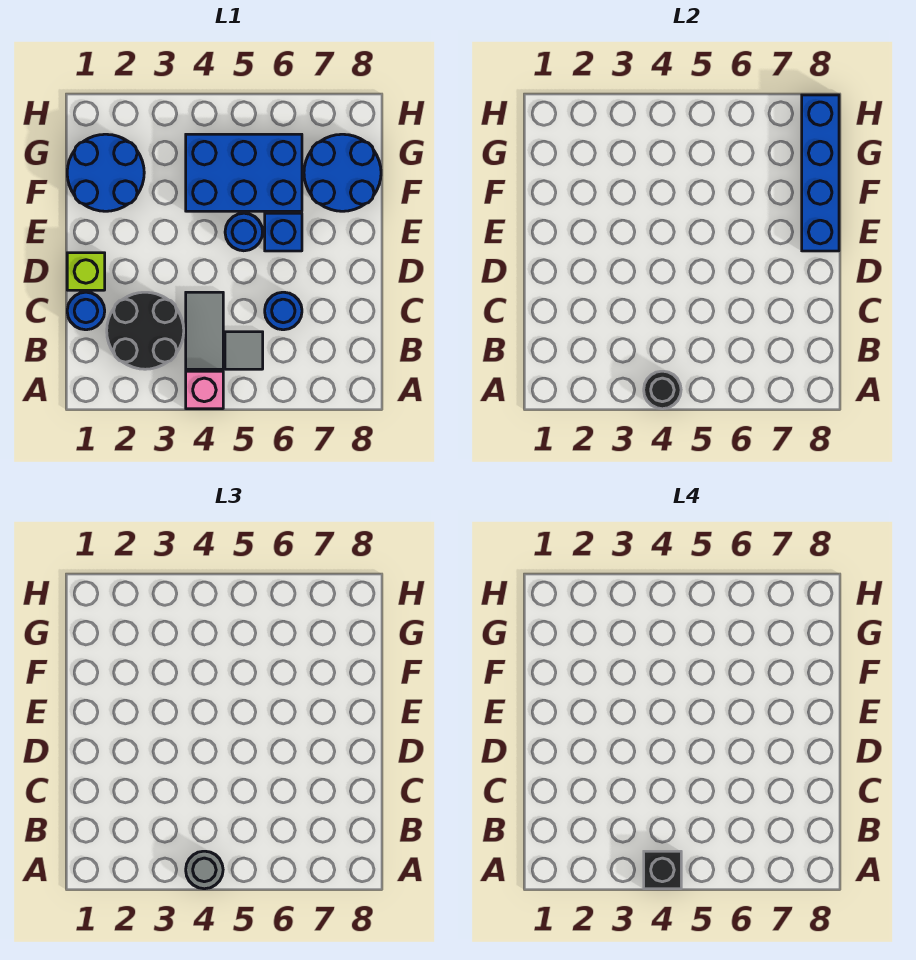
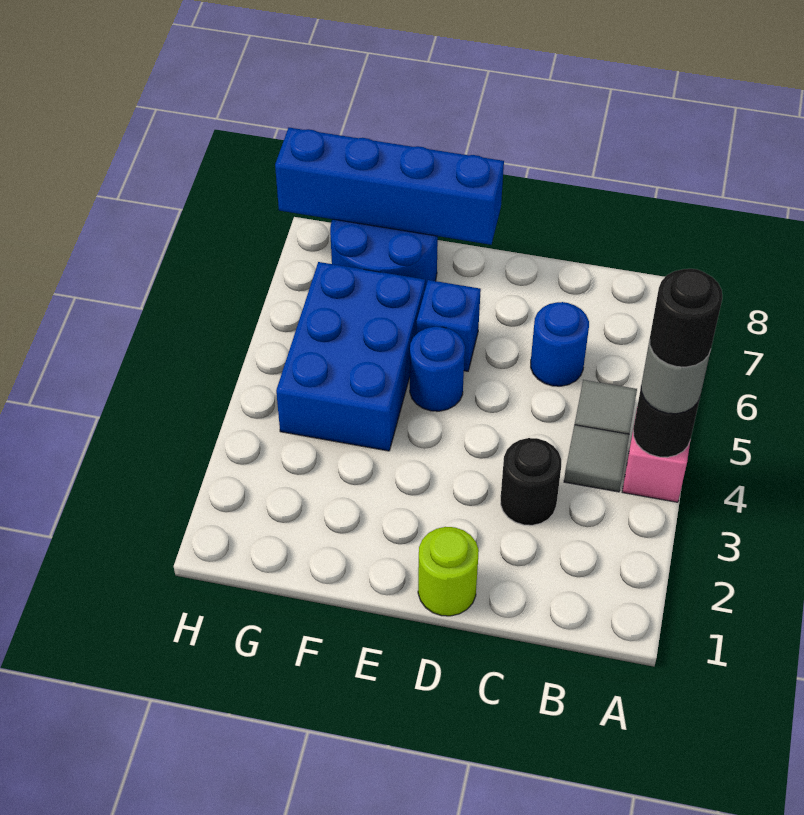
black brick A4 level 4 -> black round brick A4 level 4
black round brick B2:C3 level 1 -> black round brick C3 level 1
grey tile B4:C4 level 1 -> grey tile B4 level 1
blue round brick C1 level 1 -> none
lime brick D1 level 1 -> lime round brick D1 level 1
blue round brick F1:G2 level 1 -> none

